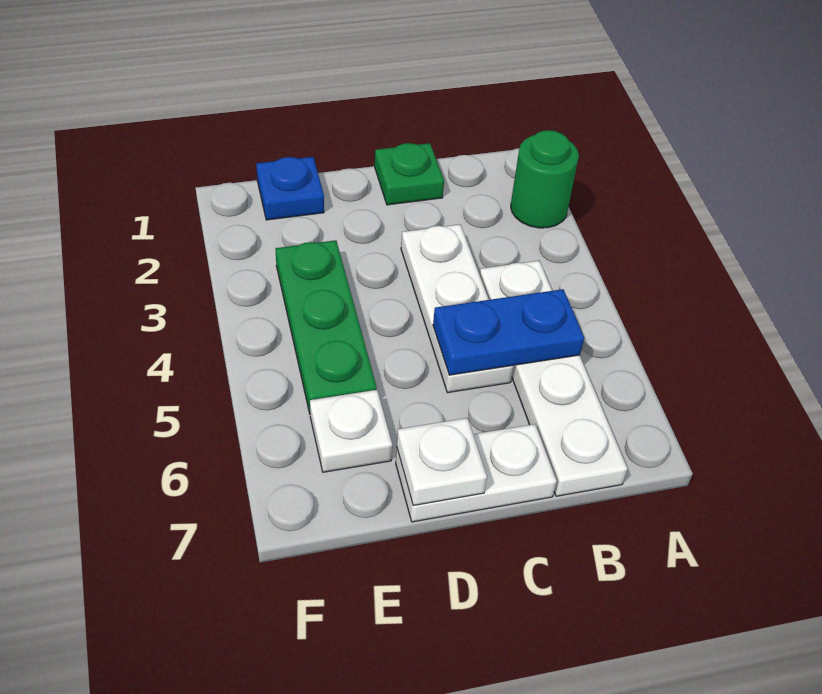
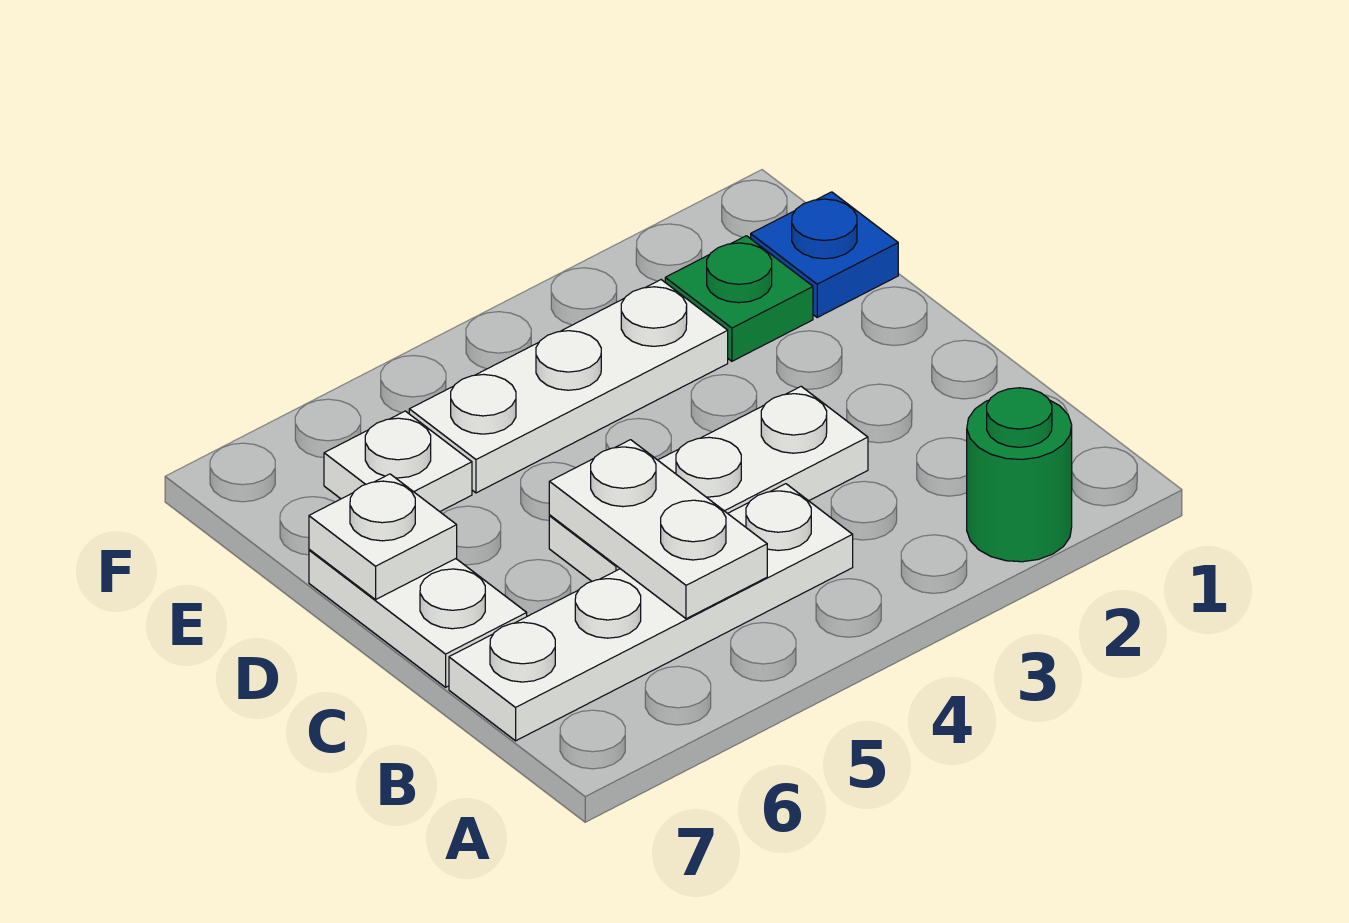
blue plate B5:C5 level 2 -> white plate B5:C5 level 2
green plate C1 level 1 -> green plate E2 level 1
green plate E3:E5 level 1 -> white plate E3:E5 level 1

